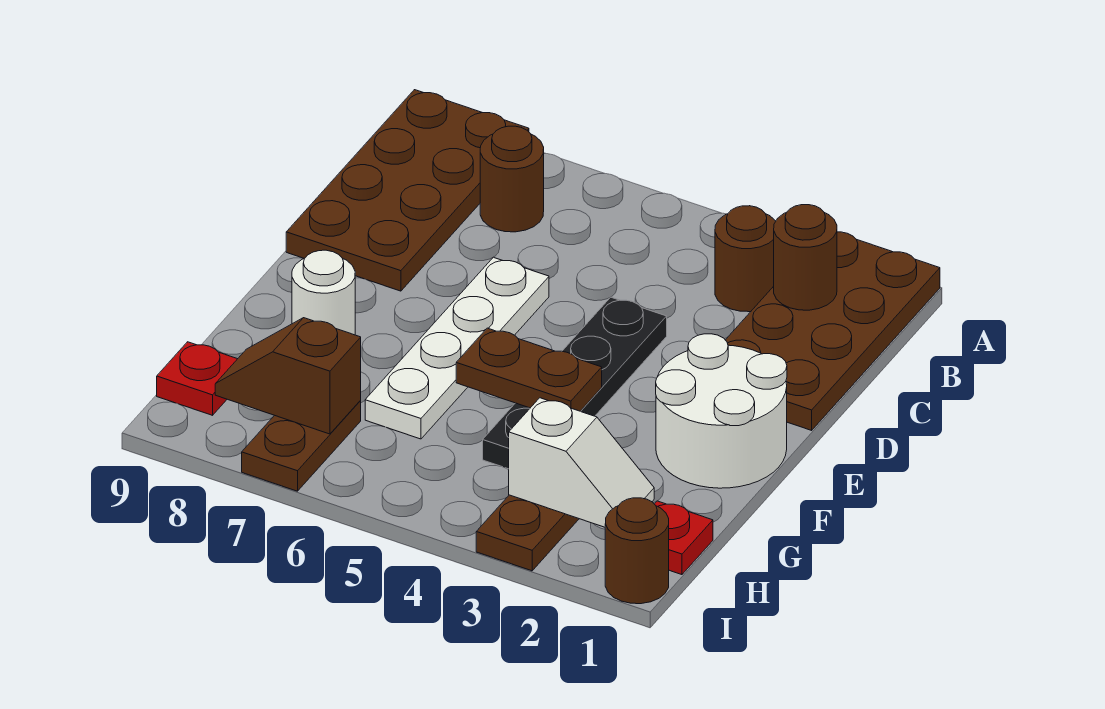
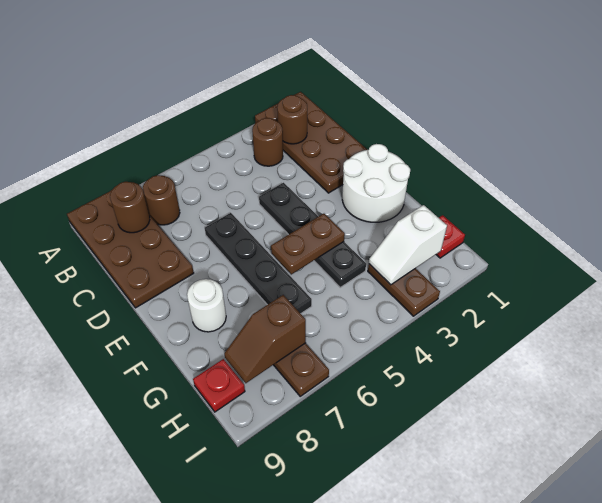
white plate D6:G6 level 1 -> black plate D6:G6 level 1
white slope H2:H3 level 2 top 3 -> white slope H2:H3 level 2 top 2
brown round brick I1 level 1 -> brown round brick B8 level 2

